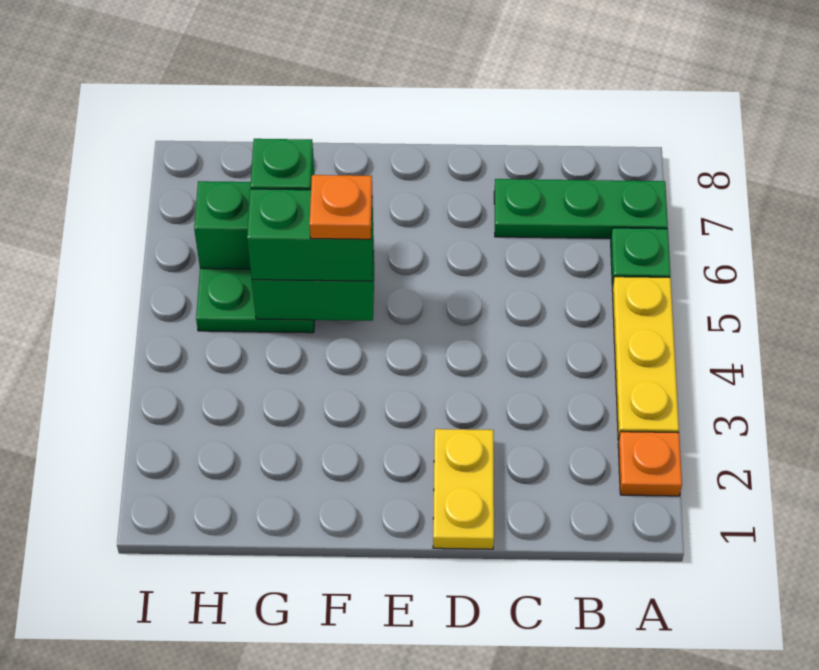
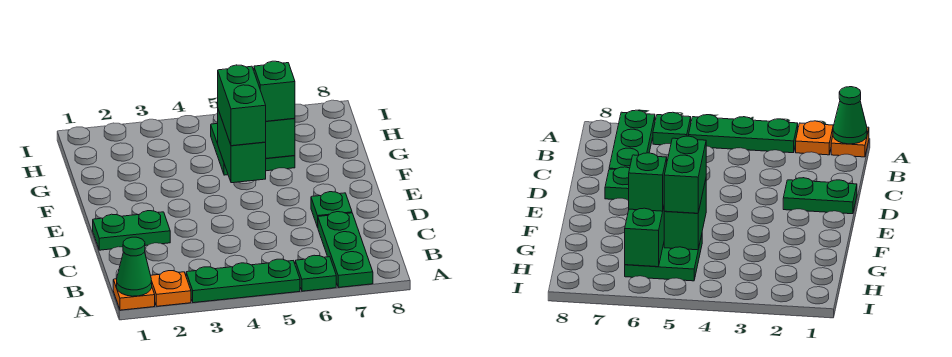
none -> green cone A1 level 2
yellow plate A3:A5 level 1 -> green plate A3:A5 level 1
yellow plate D1:D2 level 1 -> green plate D1:D2 level 1
none -> green plate D7 level 1
orange plate F5 level 4 -> orange plate A1 level 1

